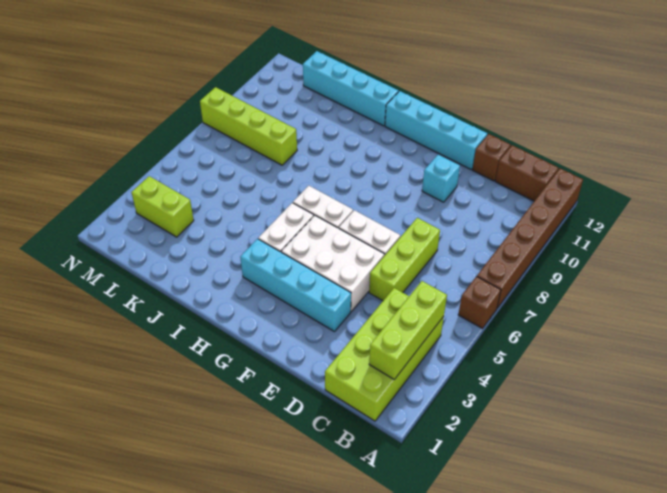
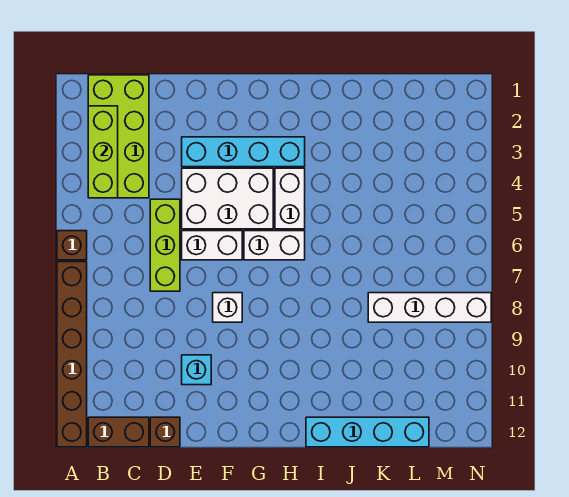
cyan brick E12:H12 level 1 -> none
none -> white brick F8 level 1
lime brick K8:N8 level 1 -> white brick K8:N8 level 1
lime brick L3:M3 level 1 -> none

